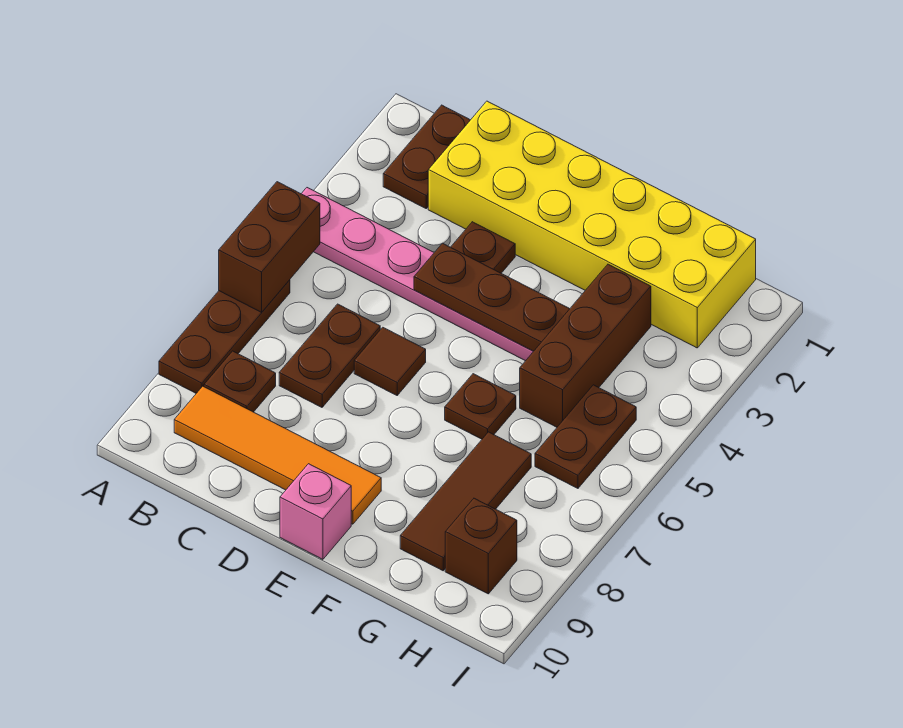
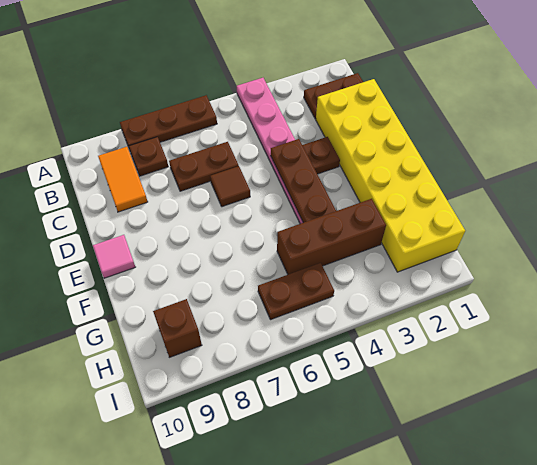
brown brick A5:A6 level 2 -> none
orange tile B9:E9 level 1 -> orange tile B9:C9 level 1
pink brick E10 level 1 -> pink tile E10 level 1
brown plate F6 level 1 -> none
brown tile G7:G9 level 1 -> none

